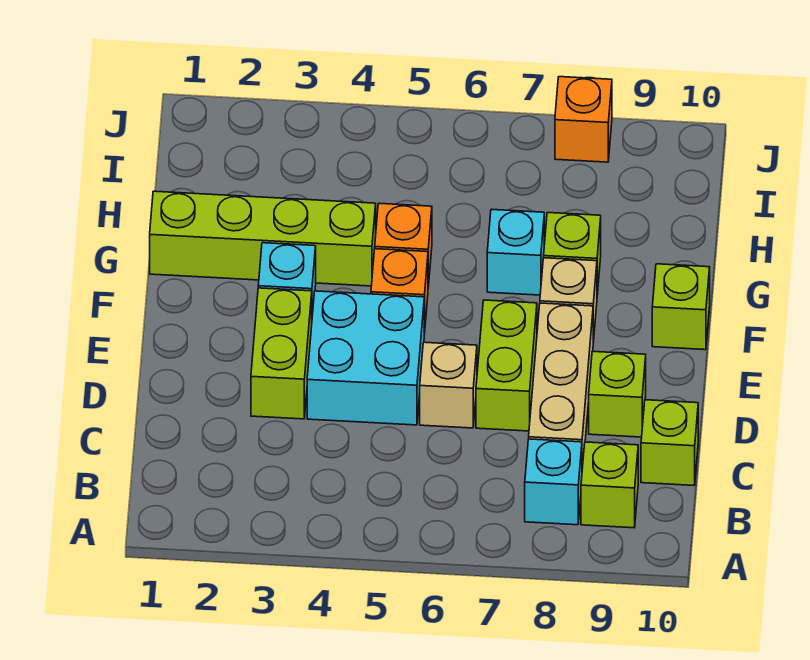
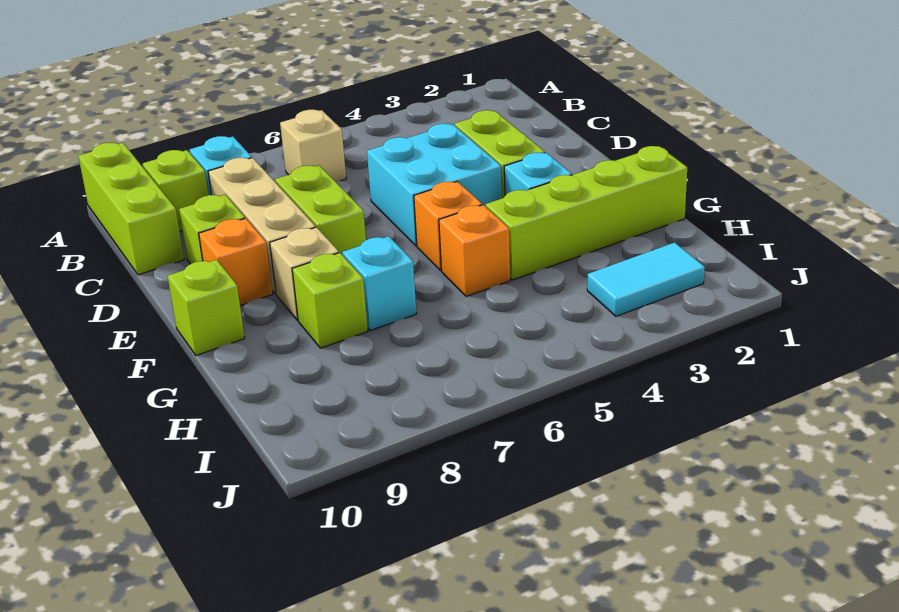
lime brick C10 level 1 -> lime brick A10:C10 level 1
tan brick D6 level 1 -> tan brick B6 level 1
none -> cyan tile I2:I3 level 1
orange brick J8 level 1 -> orange brick E9 level 1

